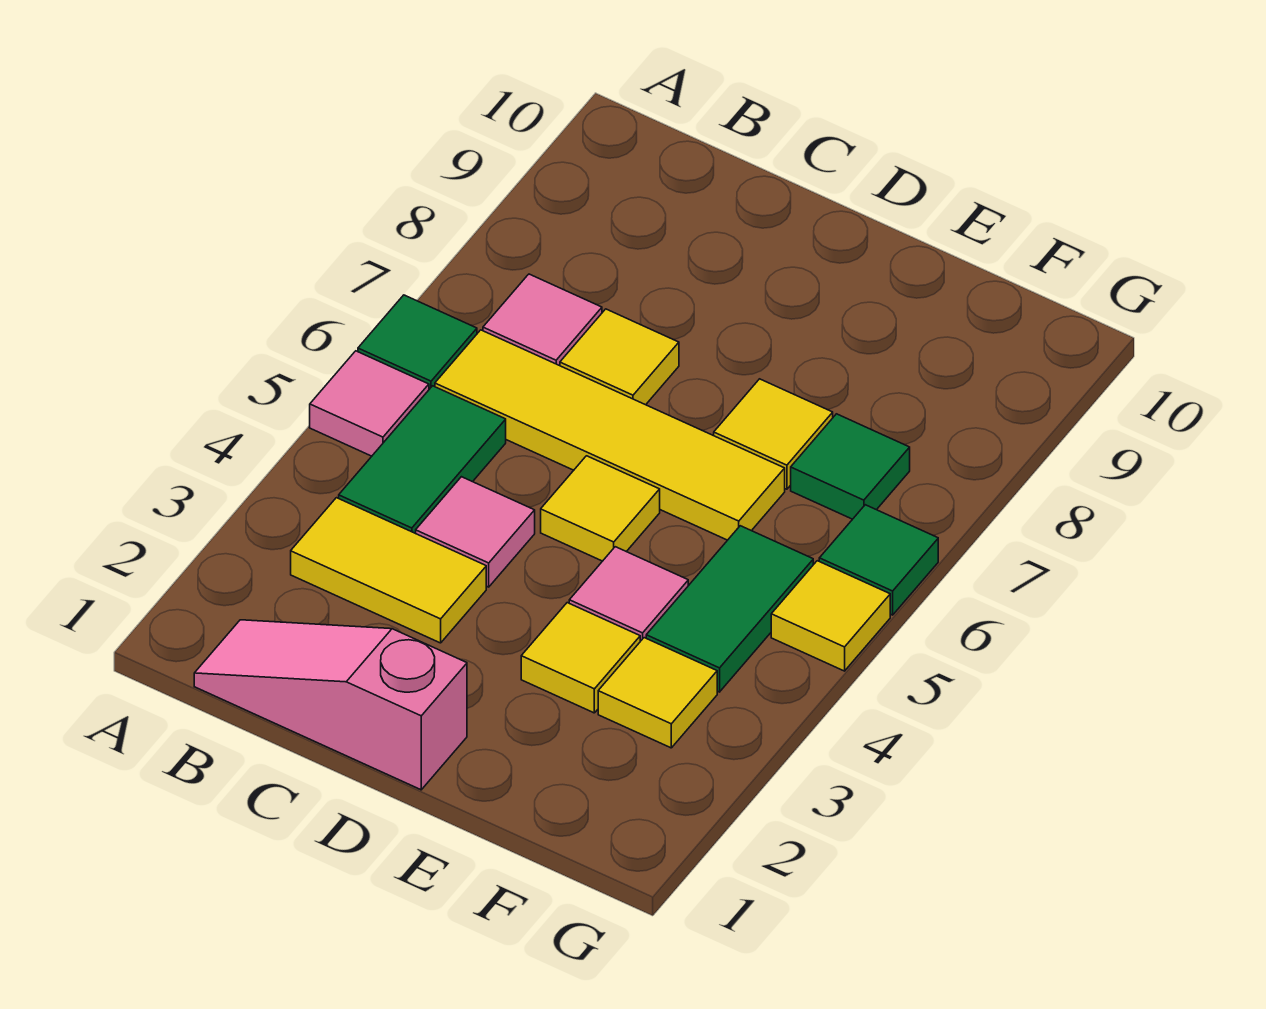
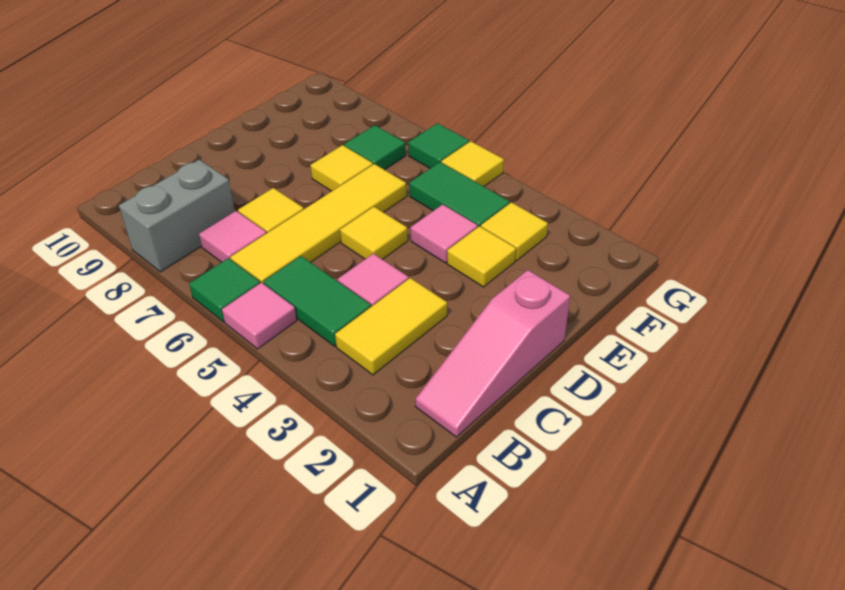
none -> grey brick A8:B8 level 1

